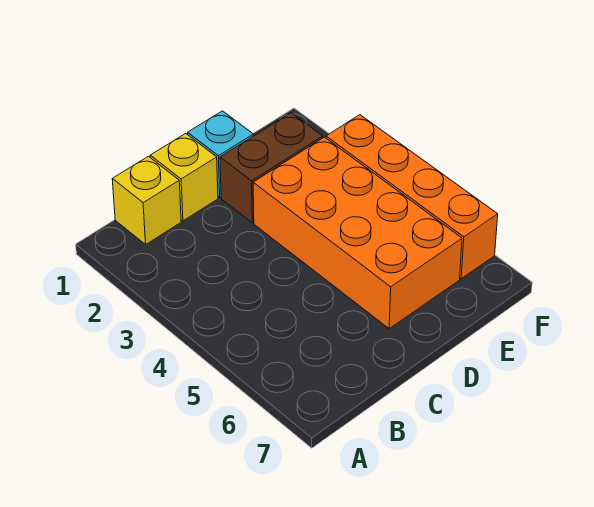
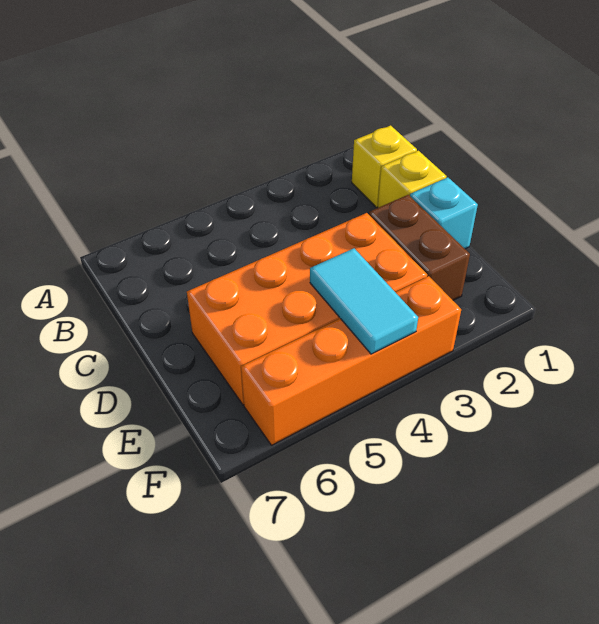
none -> cyan tile E4:F4 level 2

